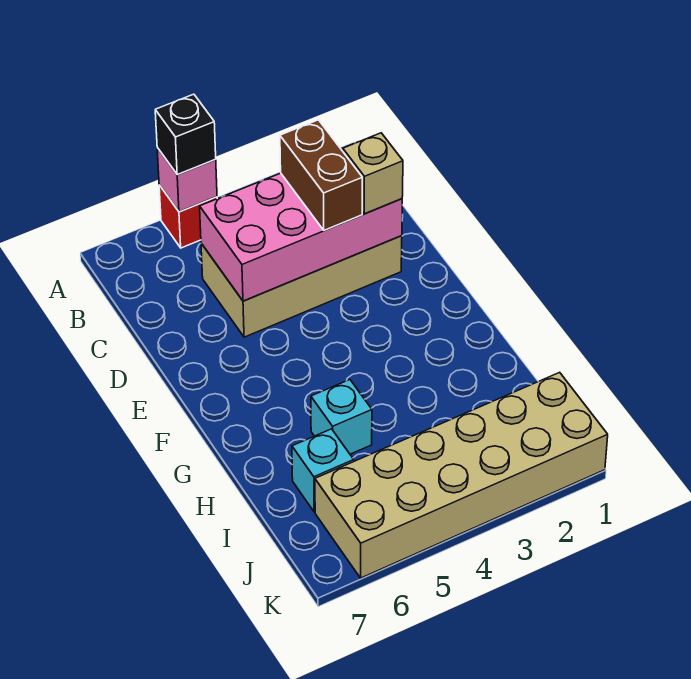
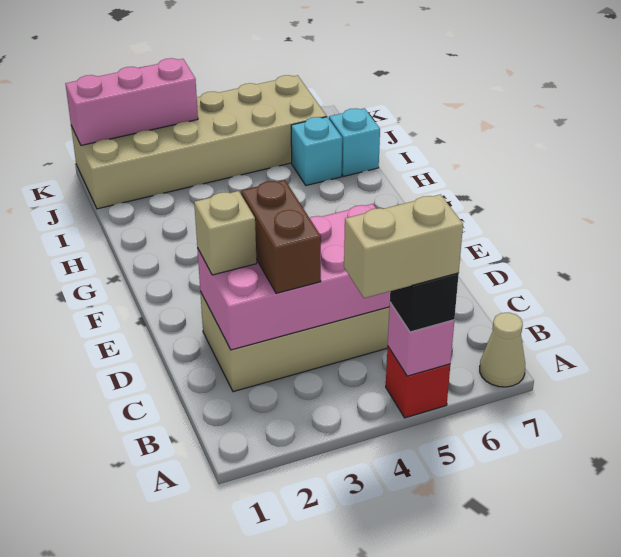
none -> tan brick A4:A5 level 4
none -> tan cone A7 level 1
cyan brick H5 level 1 -> cyan brick I7 level 1
none -> pink brick K1:K3 level 2

